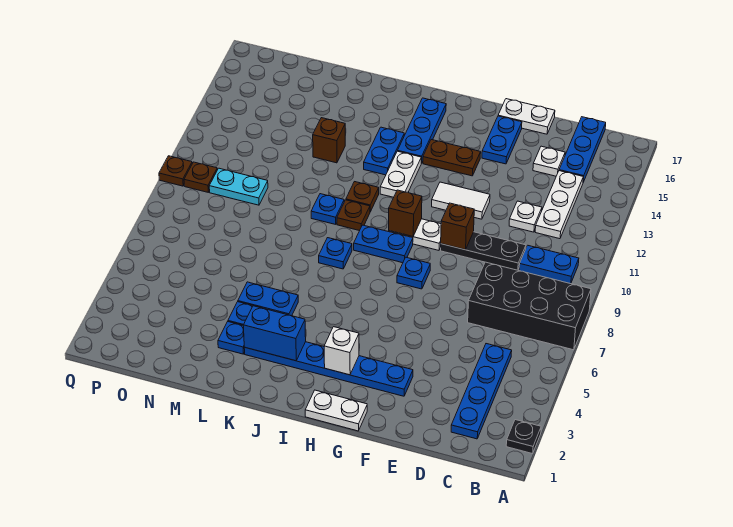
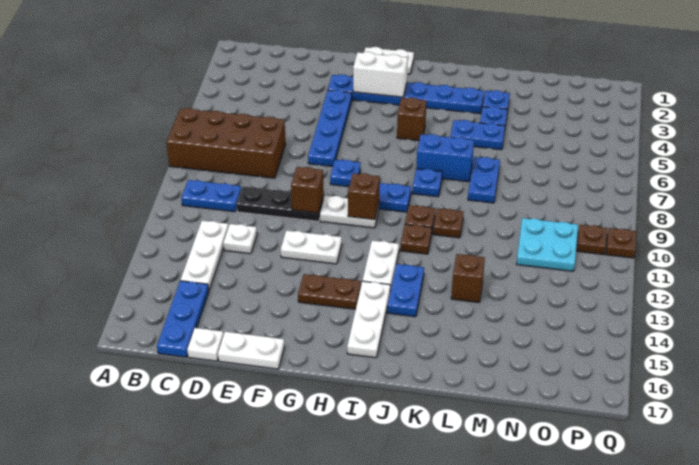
black plate A2 level 1 -> none
black brick A7:D8 level 1 -> brown brick A7:D8 level 1
blue plate C2:C5 level 1 -> blue plate F4:F7 level 1
white plate D15 level 1 -> white plate D17 level 1
white tile F12:G12 level 1 -> white plate F12:G12 level 1
blue plate F15:F16 level 1 -> blue plate L7:L8 level 1
white brick H3 level 2 -> white brick G3:H3 level 2
none -> brown brick I5 level 1
blue plate I14:I16 level 1 -> white plate I14:I16 level 1
blue brick J3:K3 level 2 -> blue brick J7:K7 level 1
blue plate K10 level 1 -> brown plate K10 level 1
cyan plate N10:O10 level 1 -> cyan plate N10:O11 level 1

